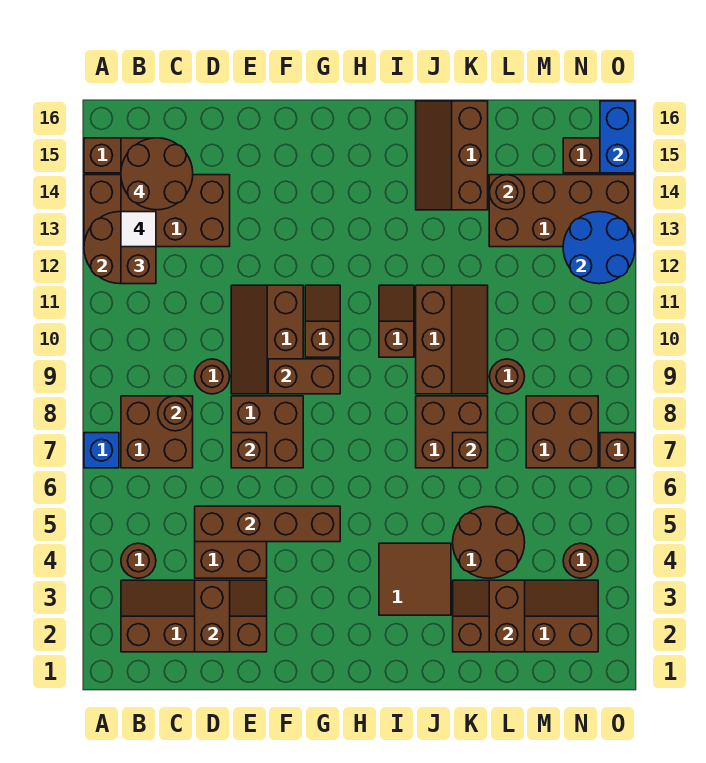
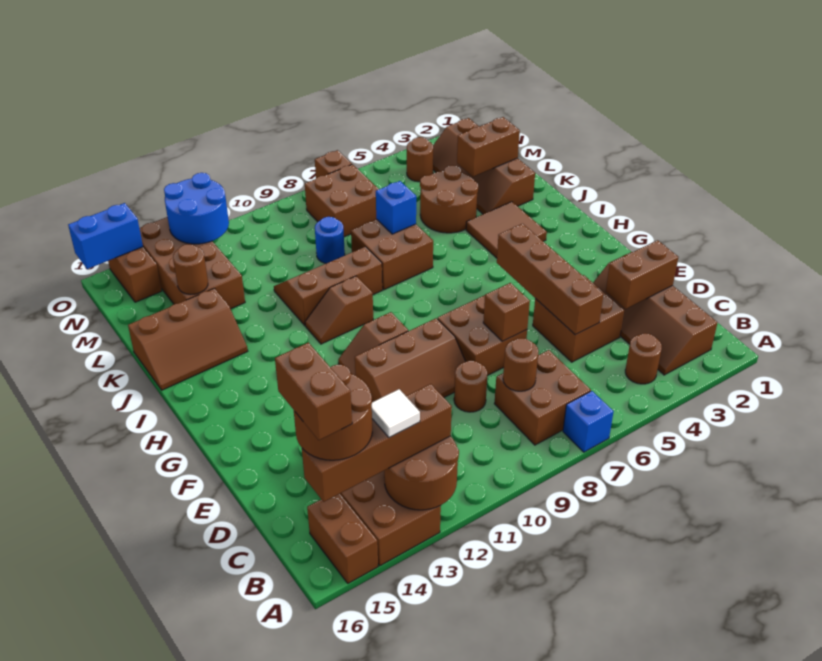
brown brick F9:G9 level 2 -> brown brick B15:C15 level 5
brown brick K7 level 2 -> blue brick K7 level 2
brown round brick L9 level 1 -> blue round brick L9 level 1

